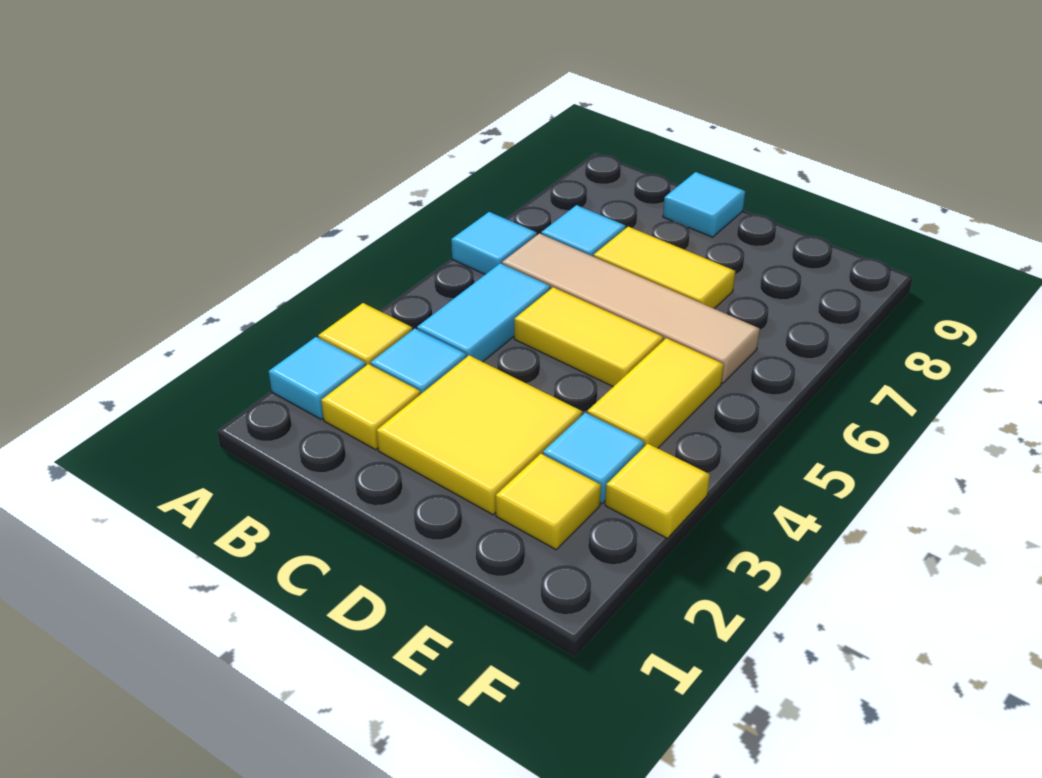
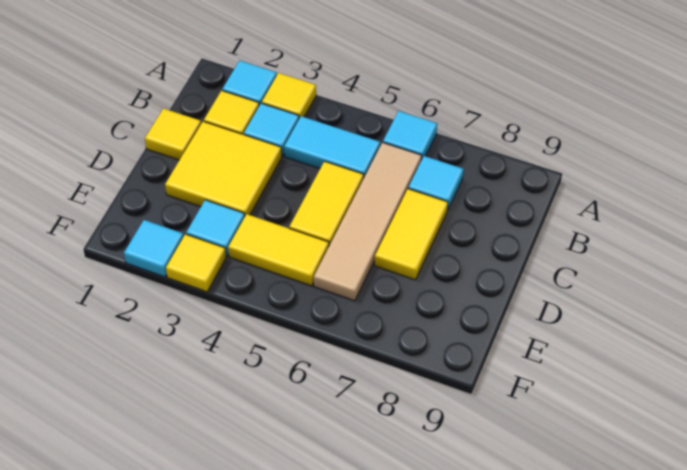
cyan tile C9 level 1 -> cyan tile F2 level 1
yellow tile E2 level 1 -> yellow tile C1 level 1

